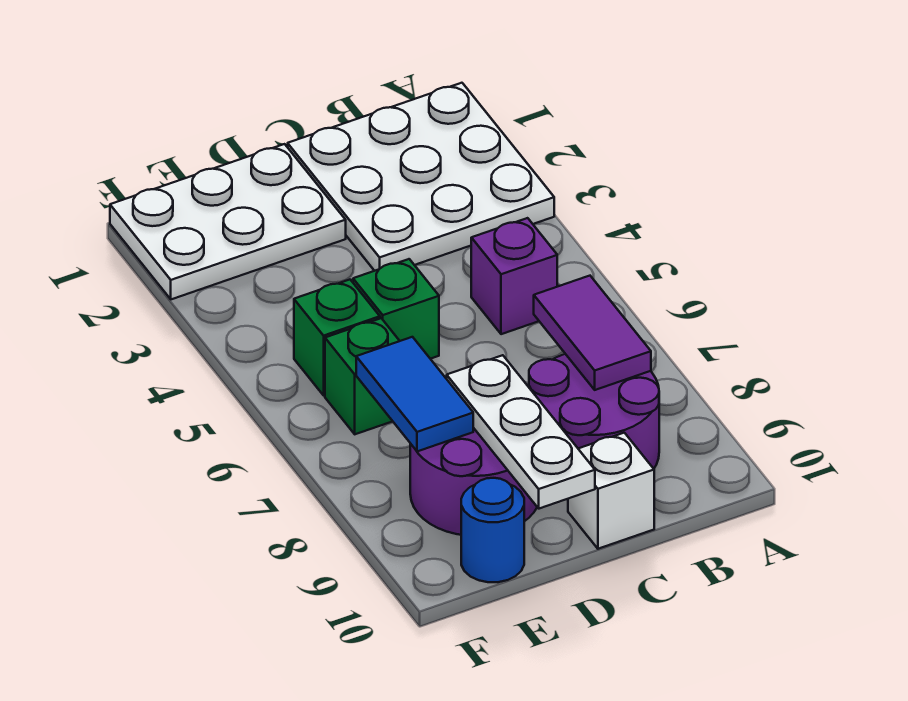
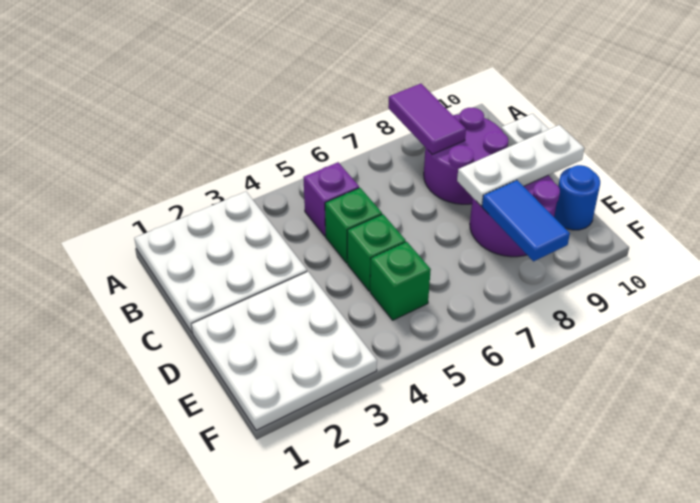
purple tile B7:B8 level 2 -> purple tile A8:B8 level 2
white plate D1:F2 level 1 -> white plate D1:F3 level 1
green brick E6 level 1 -> green brick C5 level 1
blue tile E7:E8 level 2 -> blue tile E8:F8 level 2

